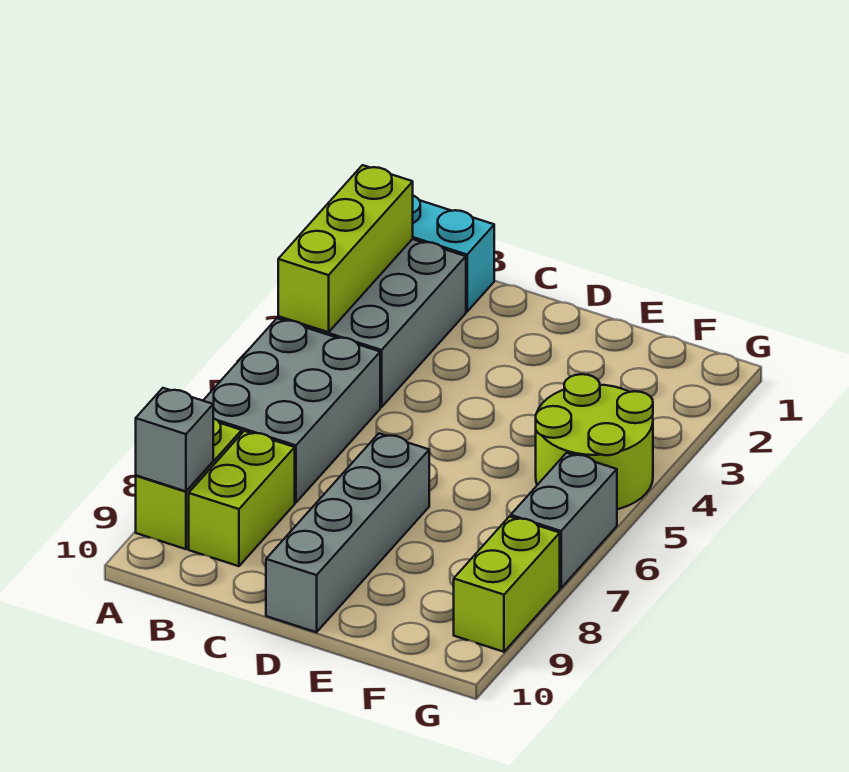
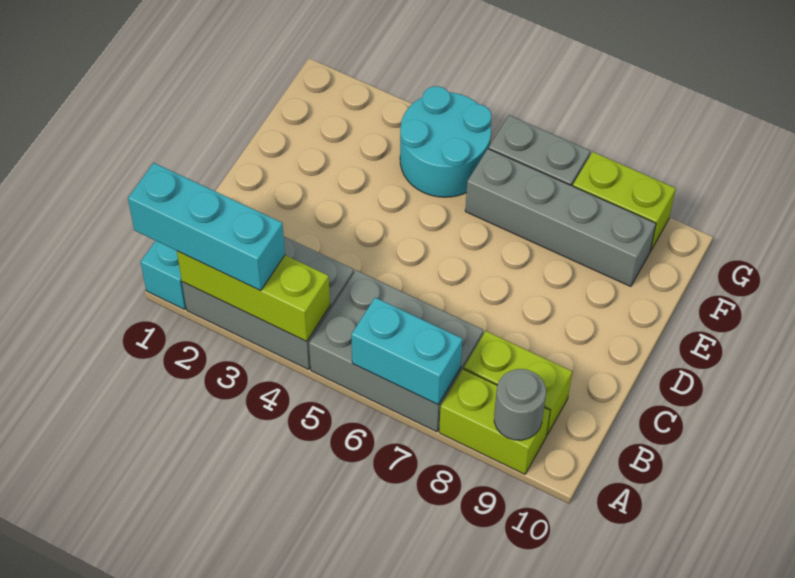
none -> cyan brick A1:A3 level 3
none -> cyan brick A6:A7 level 2
grey brick A9 level 2 -> grey round brick A9 level 2
grey brick D7:D10 level 1 -> grey brick F6:F9 level 1
lime round brick F4:G5 level 1 -> cyan round brick F4:G5 level 1

